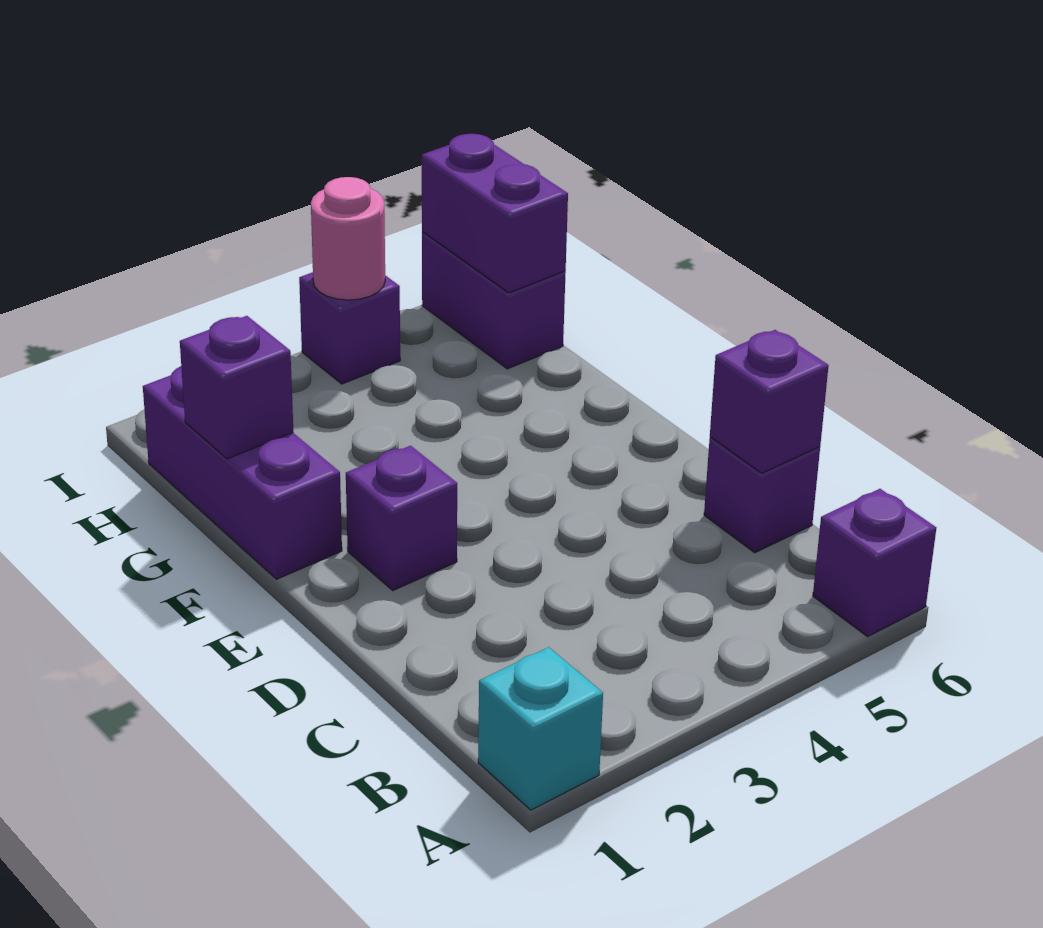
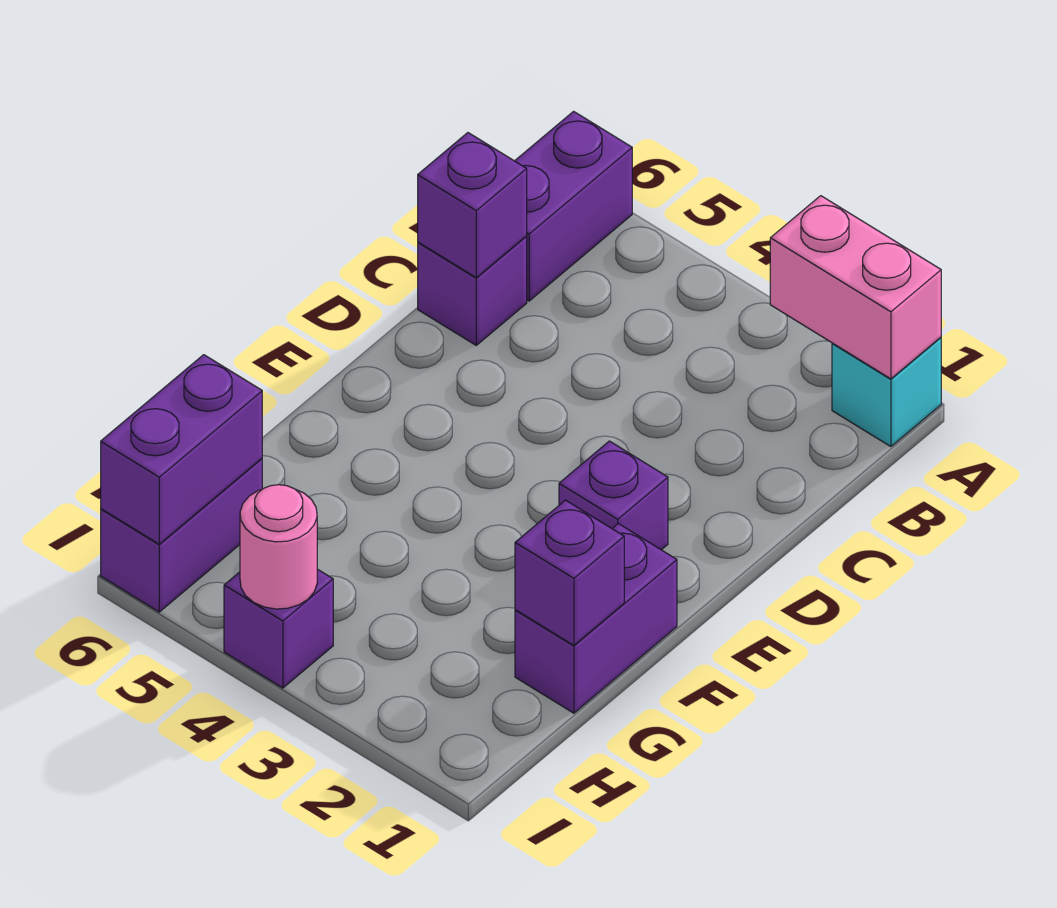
none -> pink brick A1:A2 level 2
purple brick A6 level 1 -> purple brick A6:B6 level 1
purple brick F1:H1 level 1 -> purple brick F1:G1 level 1

